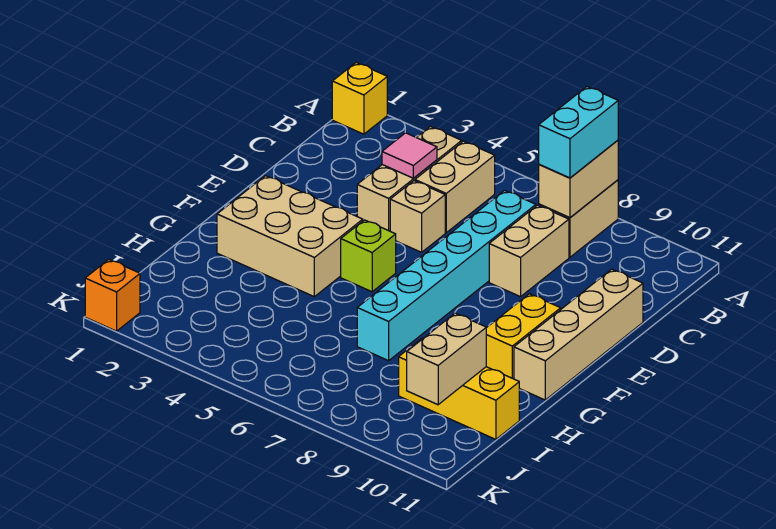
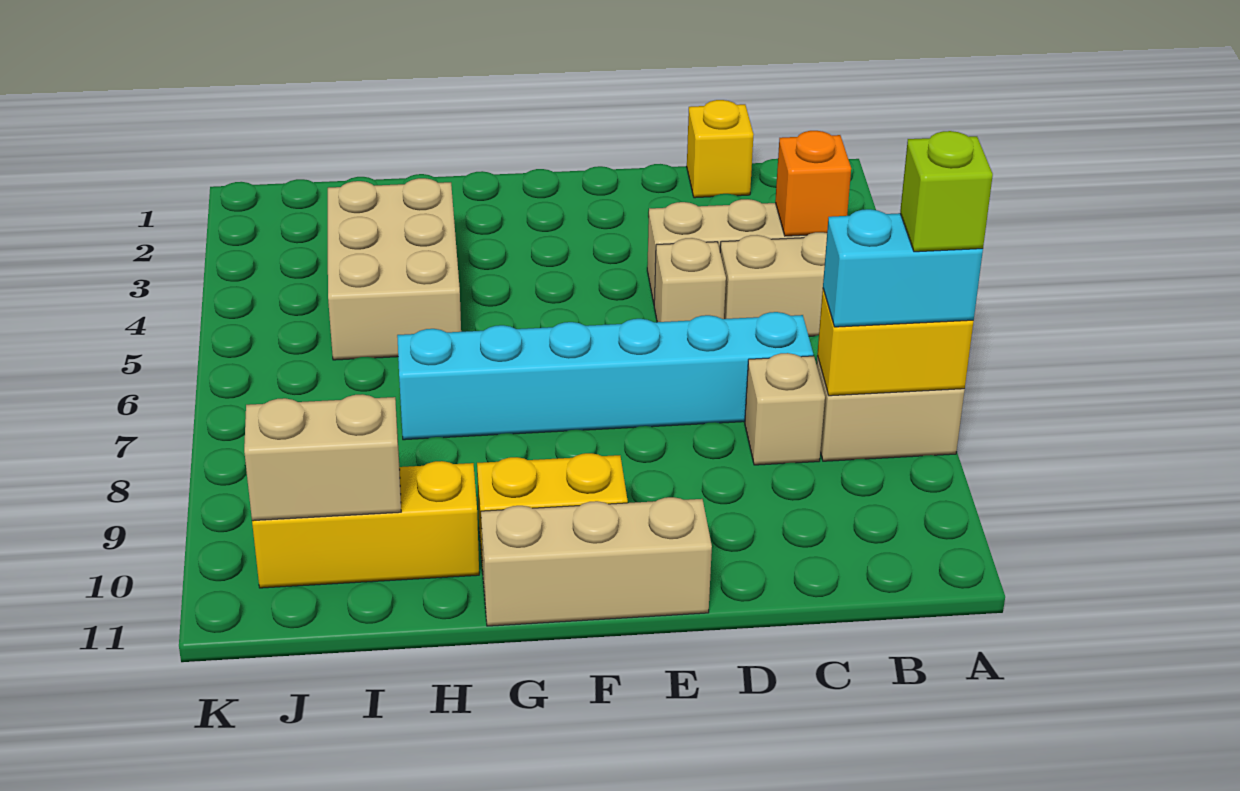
yellow brick A1 level 1 -> yellow brick C1 level 1
tan brick A8:B8 level 2 -> yellow brick A8:B8 level 2
pink tile C4 level 2 -> none
tan brick C8:D8 level 1 -> tan brick C8 level 1
tan brick D11:G11 level 1 -> tan brick E11:G11 level 1
tan brick F2:G4 level 1 -> tan brick H3:I5 level 1
lime brick F5 level 1 -> lime brick A8 level 4
yellow brick I9:I11 level 1 -> yellow brick H10:J10 level 1
orange brick K1 level 1 -> orange brick B4 level 2

